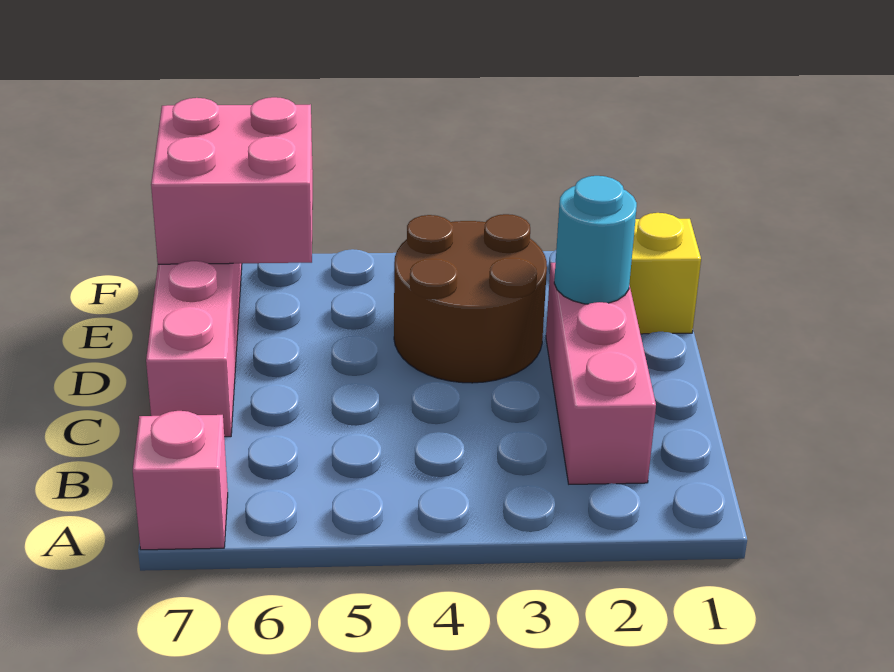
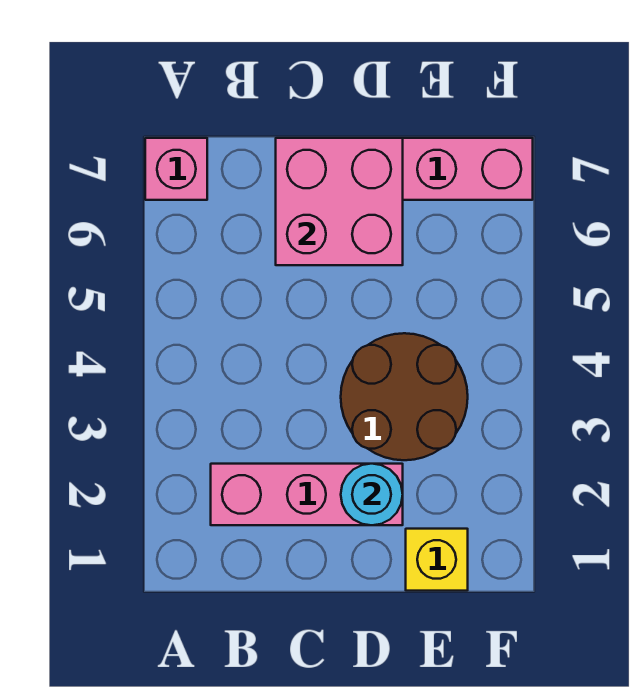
pink brick E6:F7 level 2 -> pink brick C6:D7 level 2

